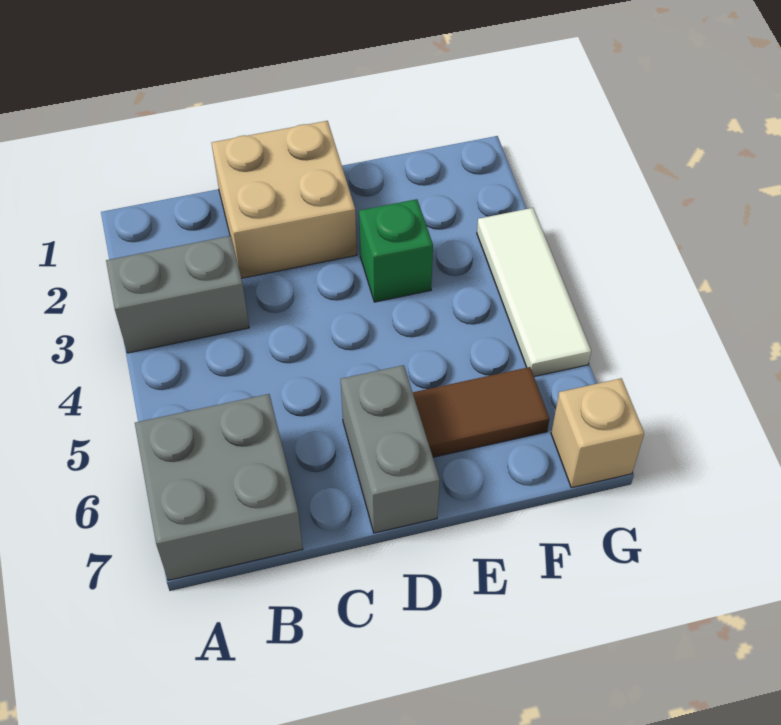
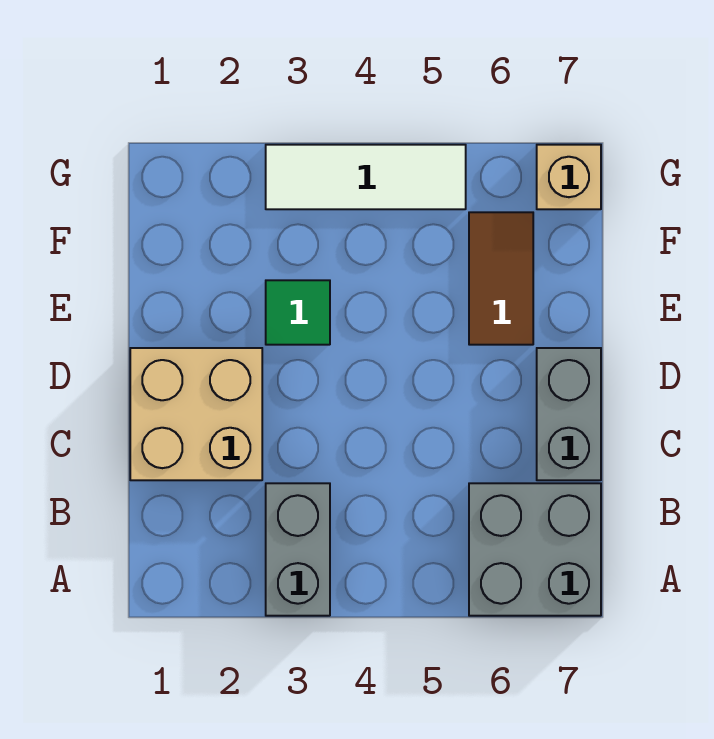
grey brick D6:D7 level 1 -> grey brick C7:D7 level 1
green brick E3 level 1 -> green tile E3 level 1

